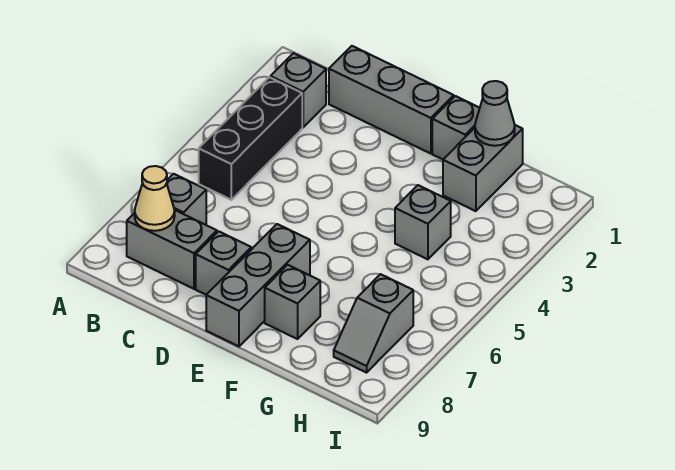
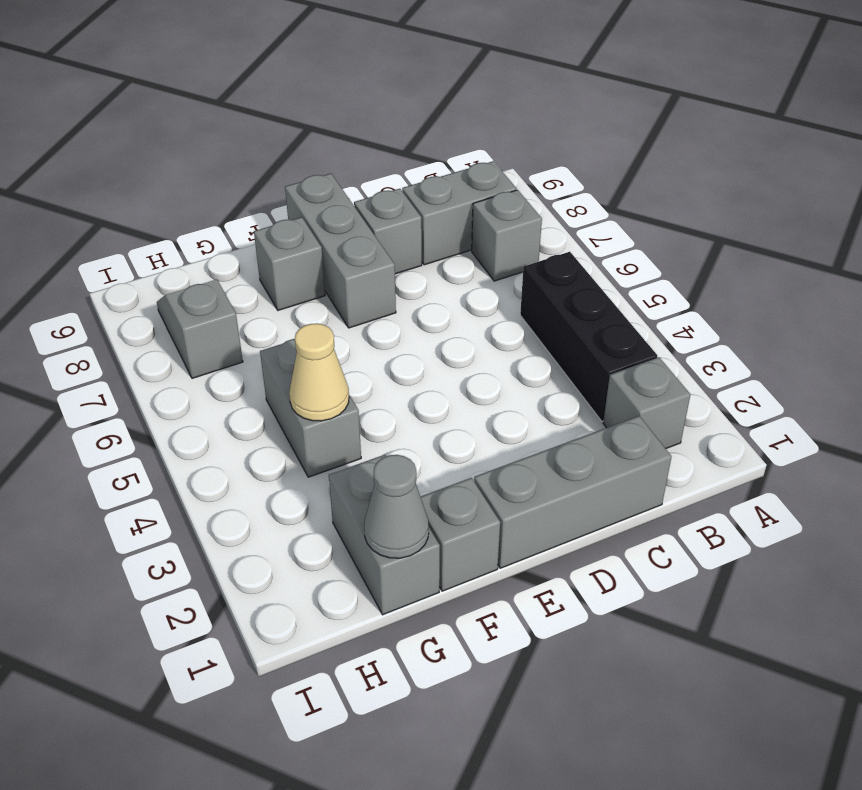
tan cone B8 level 2 -> tan cone G4 level 2
grey brick G4 level 1 -> grey brick G4:G5 level 1

